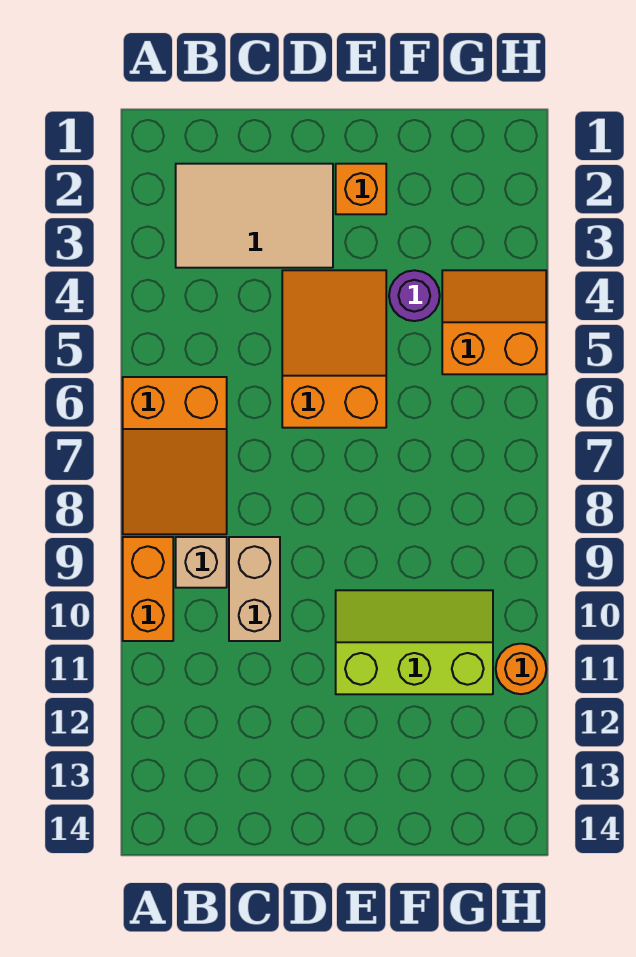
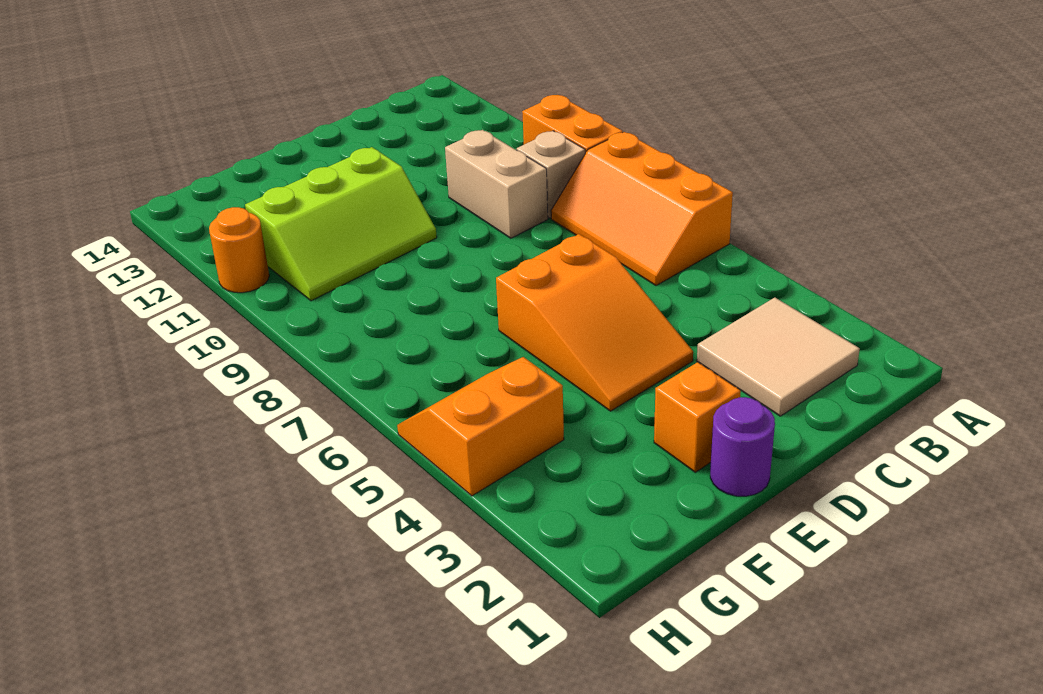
orange slope A6:B8 level 1 top 6 -> orange slope A6:B8 level 1 top A
tan tile B2:D3 level 1 -> tan tile B2:C3 level 1
purple round brick F4 level 1 -> purple round brick E1 level 1
orange slope G4:H5 level 1 top 5 -> orange slope G4:H5 level 1 top 4

